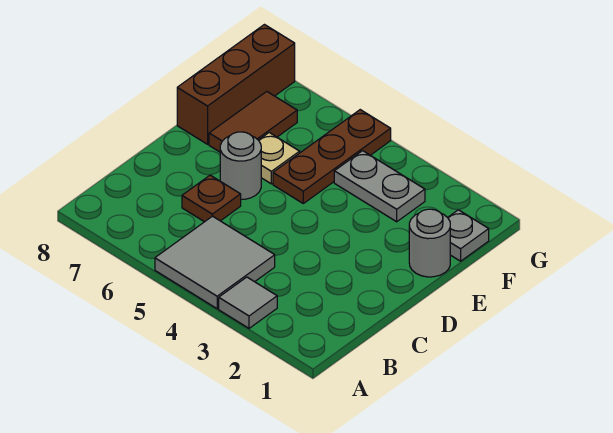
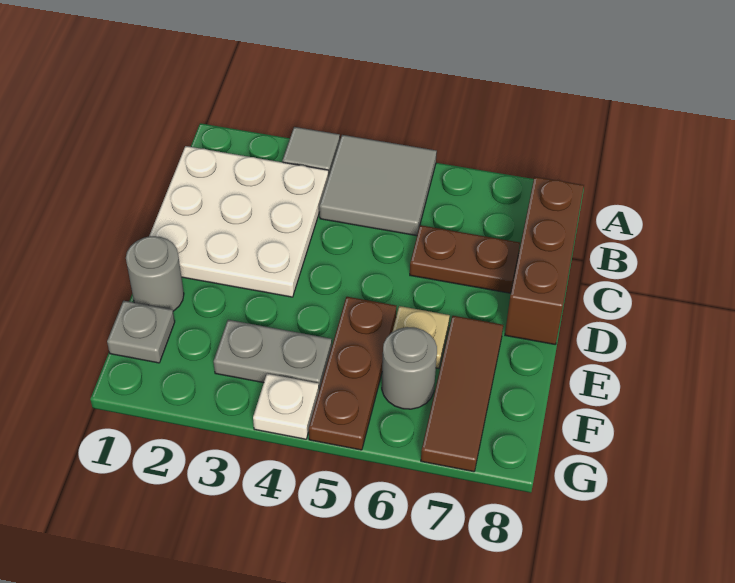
none -> white plate B1:D3 level 1
brown plate C6 level 1 -> brown plate C6:C7 level 1
grey round brick D6 level 1 -> grey round brick F6 level 1
brown tile E7:F7 level 1 -> brown tile E7:G7 level 1
brown brick E8:G8 level 1 -> brown brick B8:D8 level 1
none -> white plate G4 level 1

